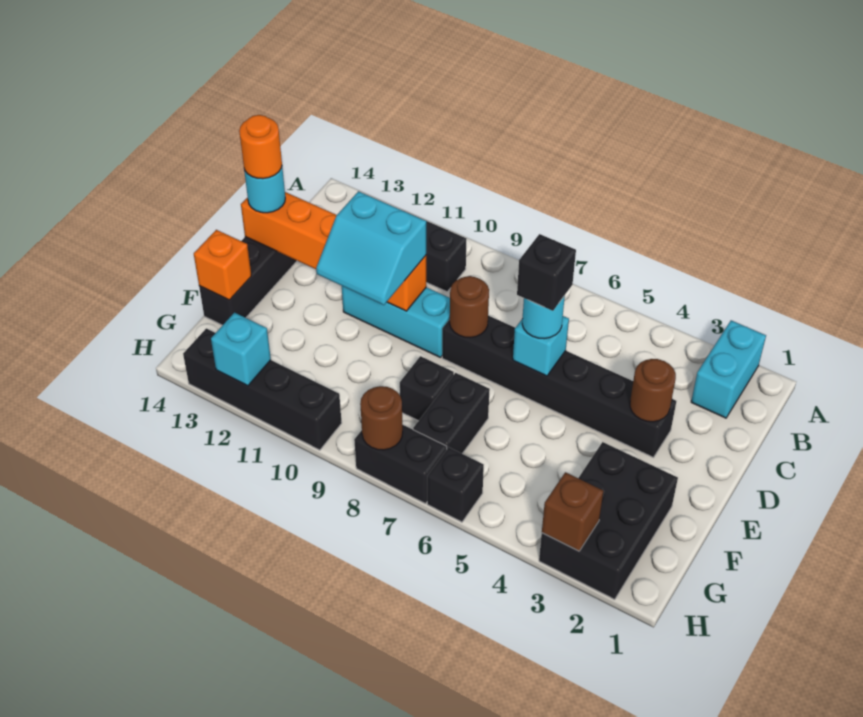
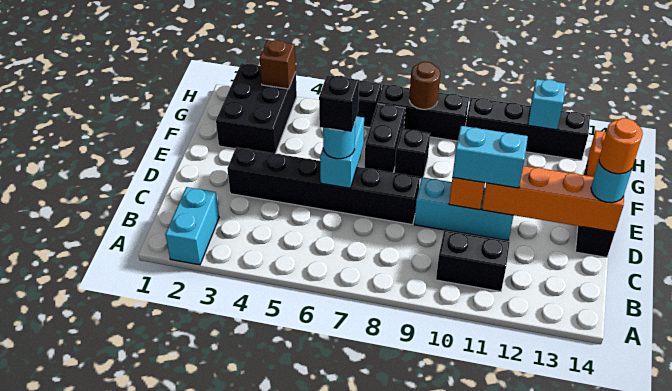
brown round brick D3 level 2 -> none
cyan brick D6 level 2 -> cyan brick D6:E6 level 2
brown round brick D8 level 2 -> none
black brick H7:H8 level 1 -> black brick H7:H9 level 1

